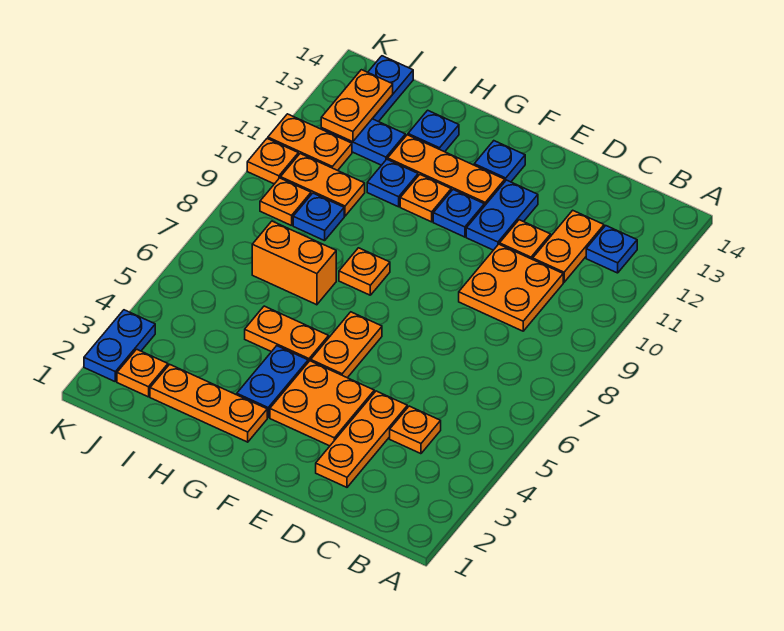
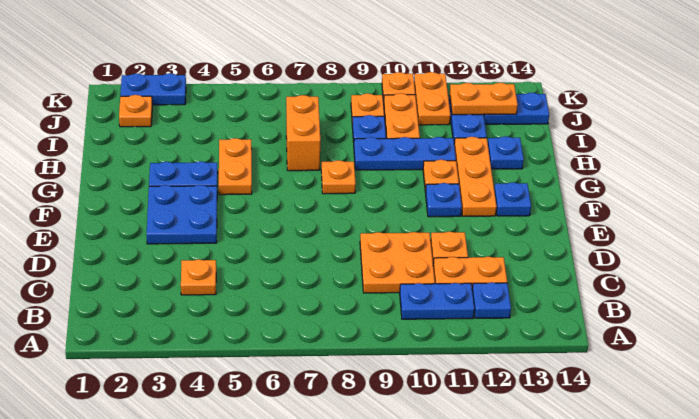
orange plate D2:D4 level 1 -> none
orange plate E3:F4 level 1 -> blue plate E3:F4 level 1
blue plate E11:E12 level 1 -> blue plate B10:B11 level 1
orange plate F5:F6 level 1 -> none
orange plate G2:I2 level 1 -> none
blue plate H11 level 1 -> blue plate H9:H11 level 1

